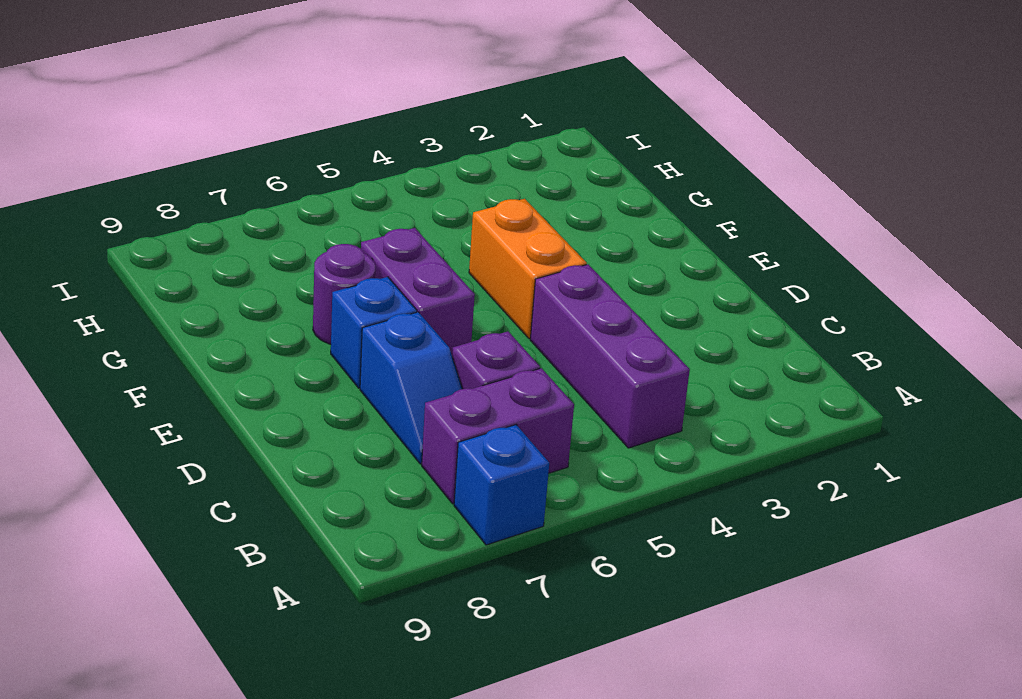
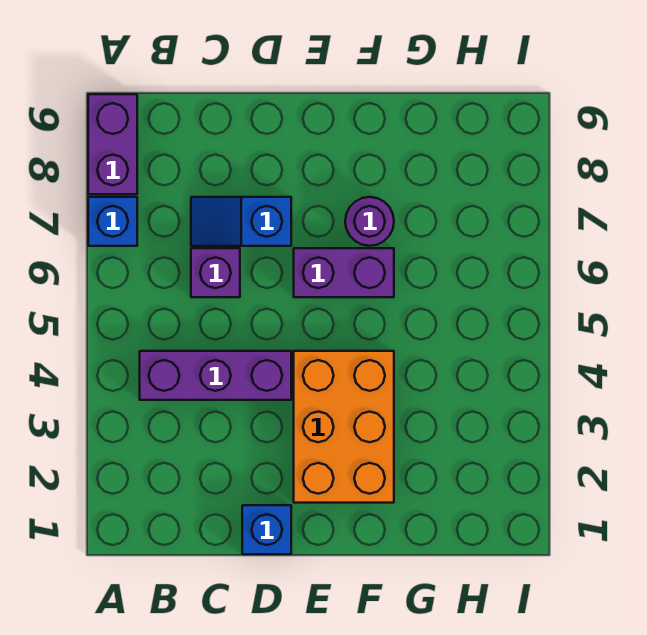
purple brick B6:B7 level 1 -> purple brick A8:A9 level 1
orange brick E4:F4 level 1 -> orange brick E2:F4 level 1
blue brick E7 level 1 -> blue brick D1 level 1

